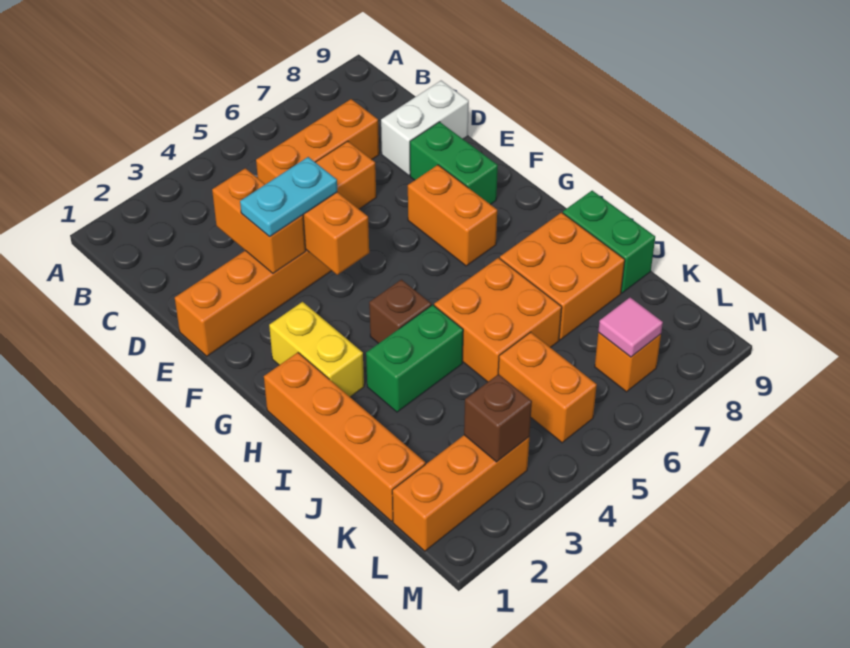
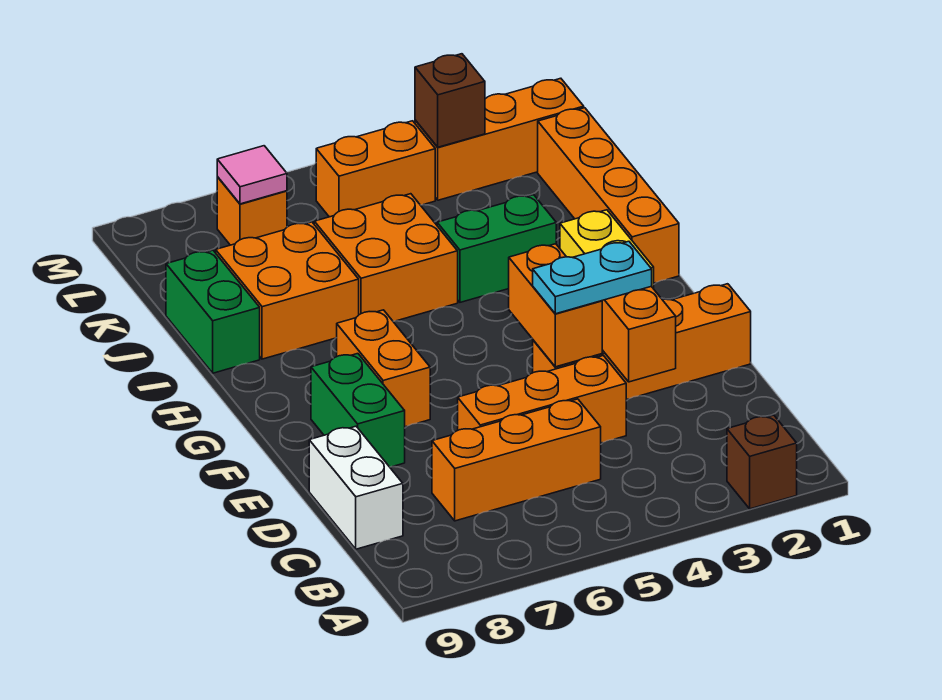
white brick D8:D9 level 1 -> white brick C9:D9 level 1
brown brick H4 level 1 -> brown brick A2 level 1
orange brick K5:L5 level 1 -> orange brick L4:L5 level 1

